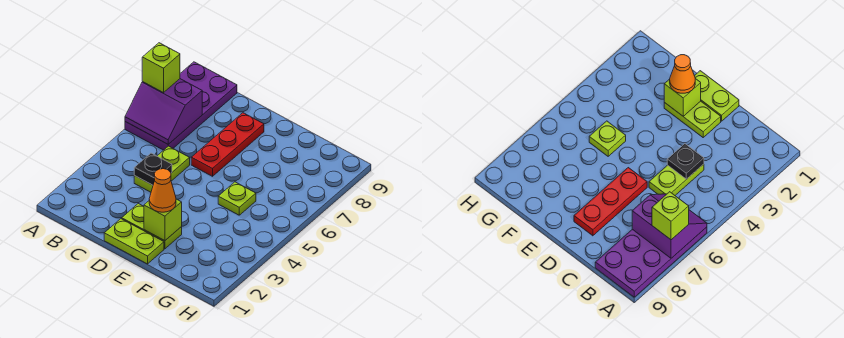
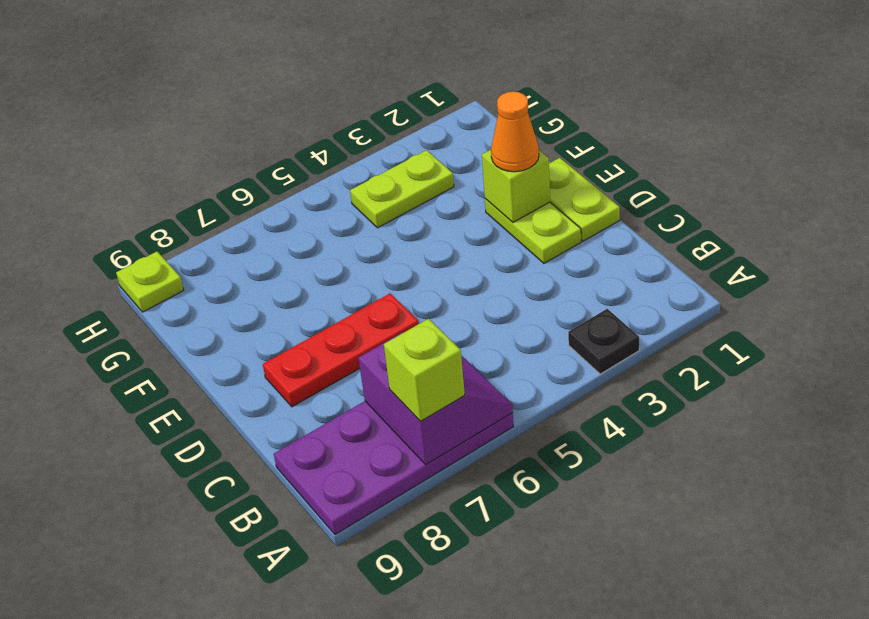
lime plate C4:C5 level 1 -> lime plate G3:G4 level 1
black plate C4 level 2 -> black plate A3 level 1
lime plate F5 level 1 -> lime plate H9 level 1

